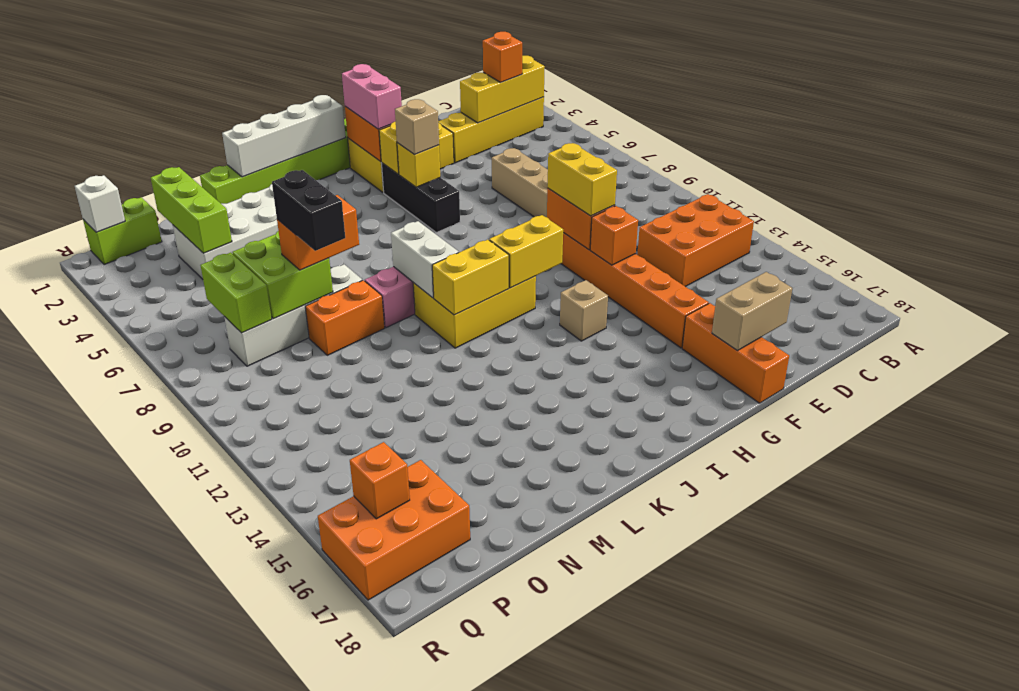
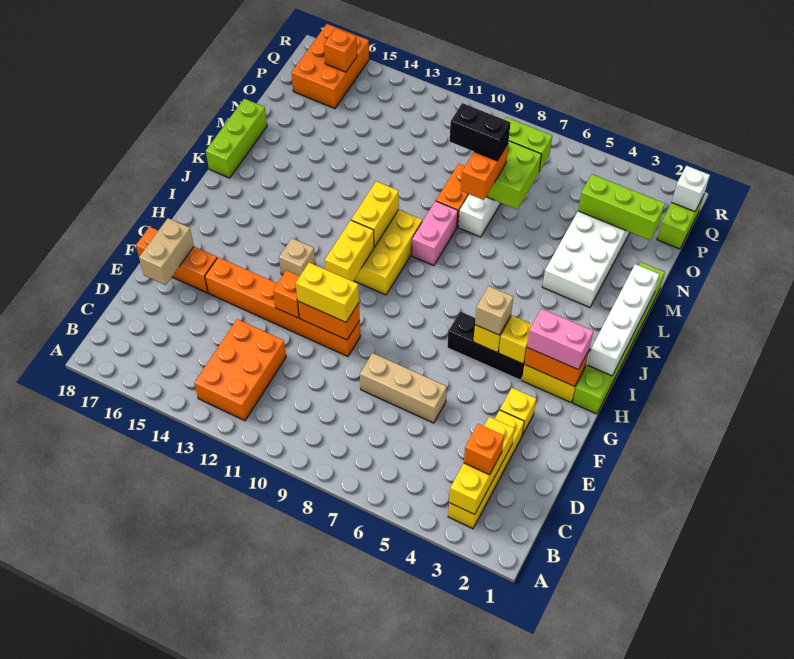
white brick K9:K10 level 2 -> none
none -> lime brick K18:M18 level 1

